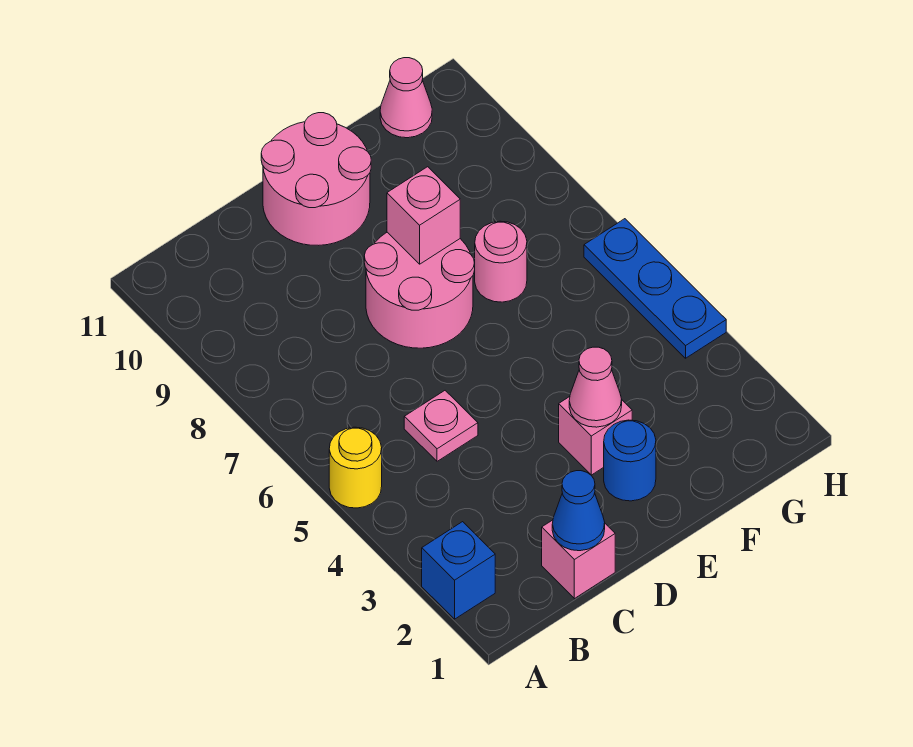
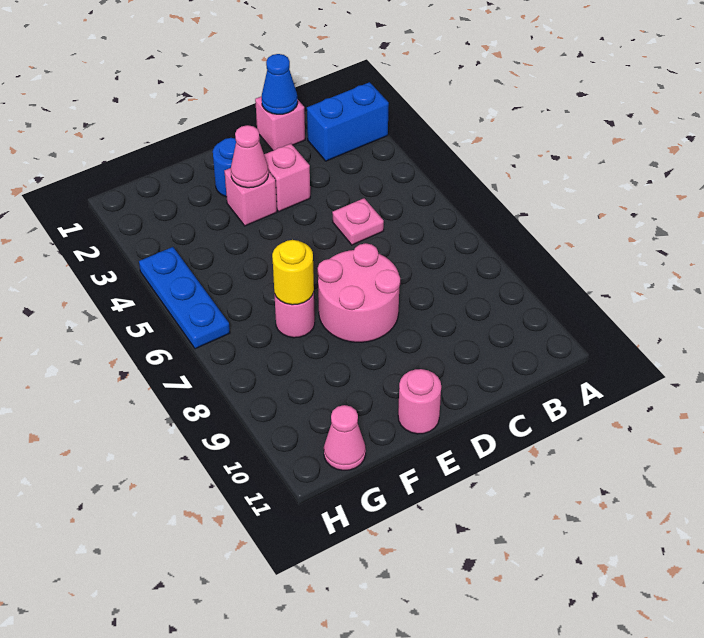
blue brick A2 level 1 -> blue brick A2:B2 level 1
yellow round brick A5 level 1 -> yellow round brick F7 level 2
pink round brick D10:E11 level 1 -> pink round brick E11 level 1
pink brick E8 level 2 -> pink brick D3 level 1

